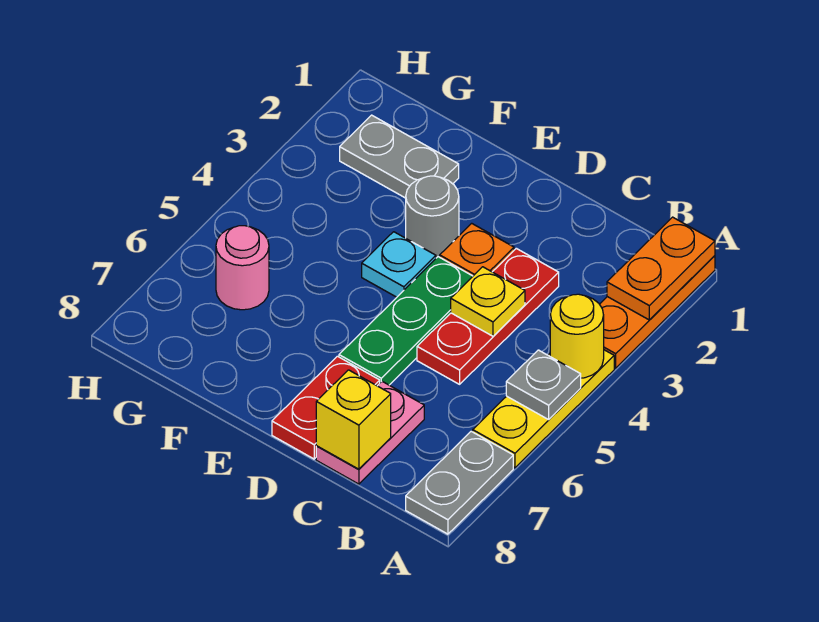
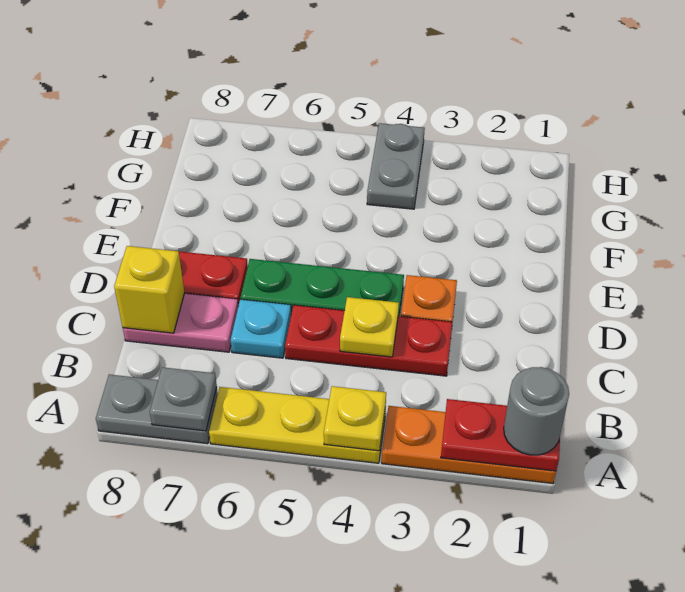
orange plate A1:A2 level 2 -> red plate A1:A2 level 2
yellow round brick A4 level 2 -> yellow plate A4 level 2
grey plate A5 level 2 -> grey plate A7 level 2
grey round brick E3 level 1 -> grey round brick A1 level 3
cyan plate E4 level 1 -> cyan plate C6 level 1
grey plate F2:G2 level 1 -> grey plate G4:H4 level 1
pink round brick G6 level 1 -> none

